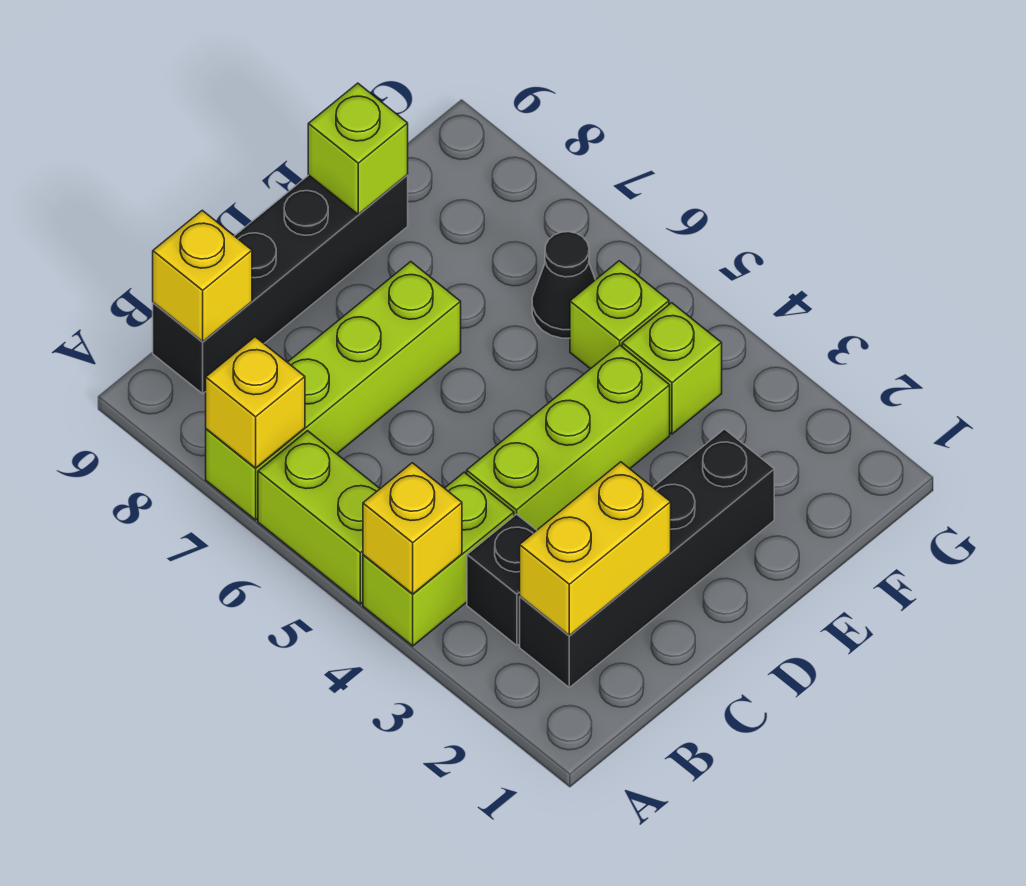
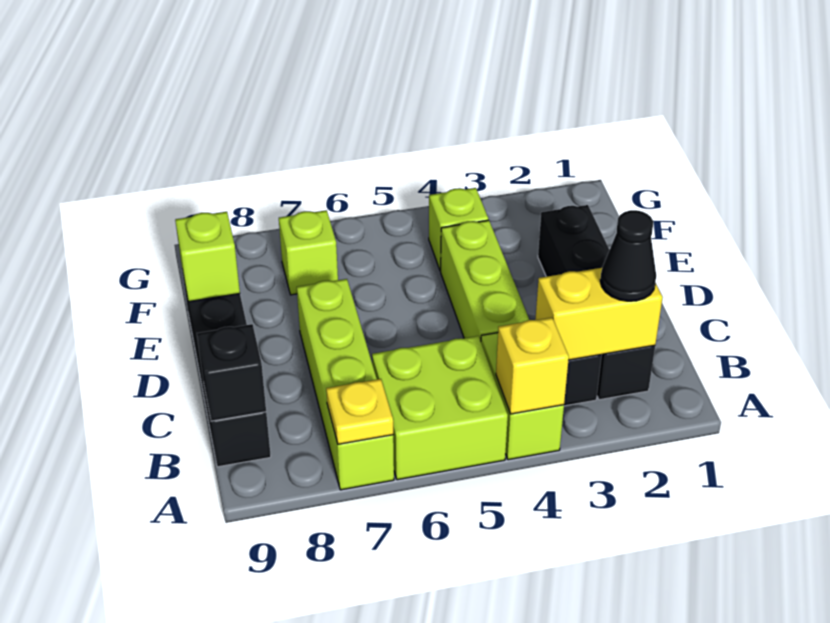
lime brick A5:A6 level 1 -> lime brick A5:B6 level 1
yellow brick A7 level 2 -> yellow plate A7 level 2
yellow brick B2:C2 level 2 -> yellow brick B2:B3 level 2
yellow brick B9 level 2 -> black brick B9 level 2
lime brick F5 level 1 -> lime brick F7 level 1
black cone F6 level 1 -> black cone B2 level 3

